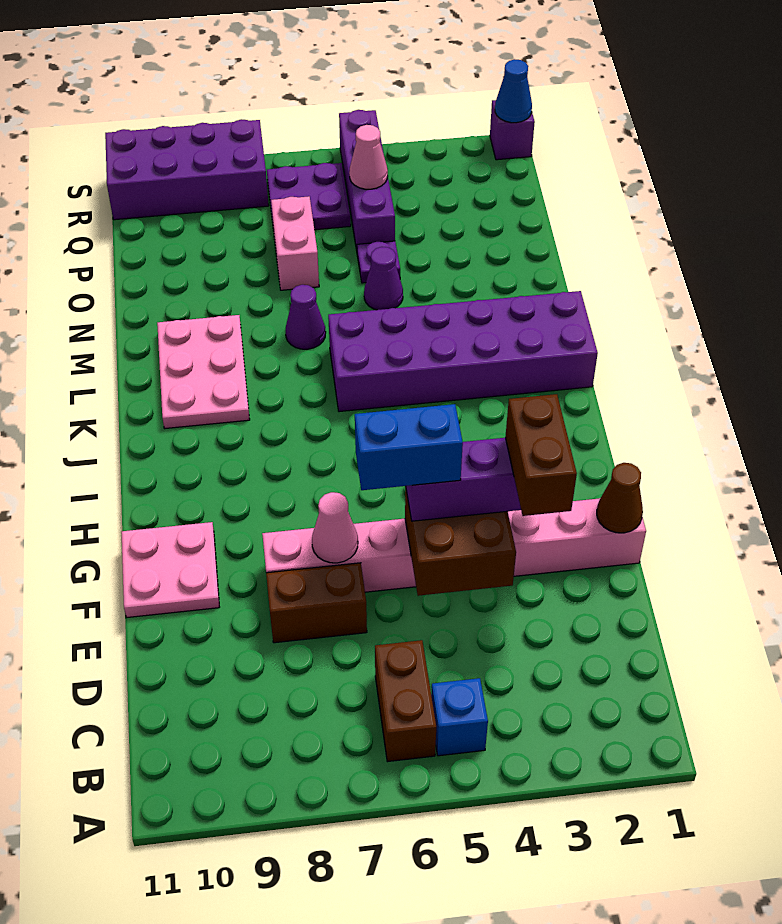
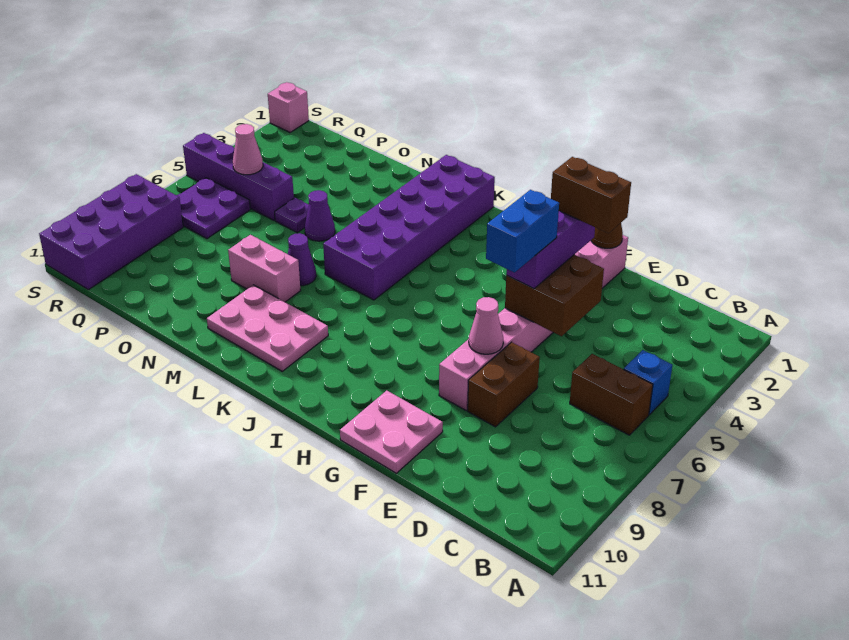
pink brick O7:P7 level 1 -> pink brick M8:N8 level 1
purple brick S1 level 1 -> pink brick S1 level 1
blue cone S1 level 2 -> none

